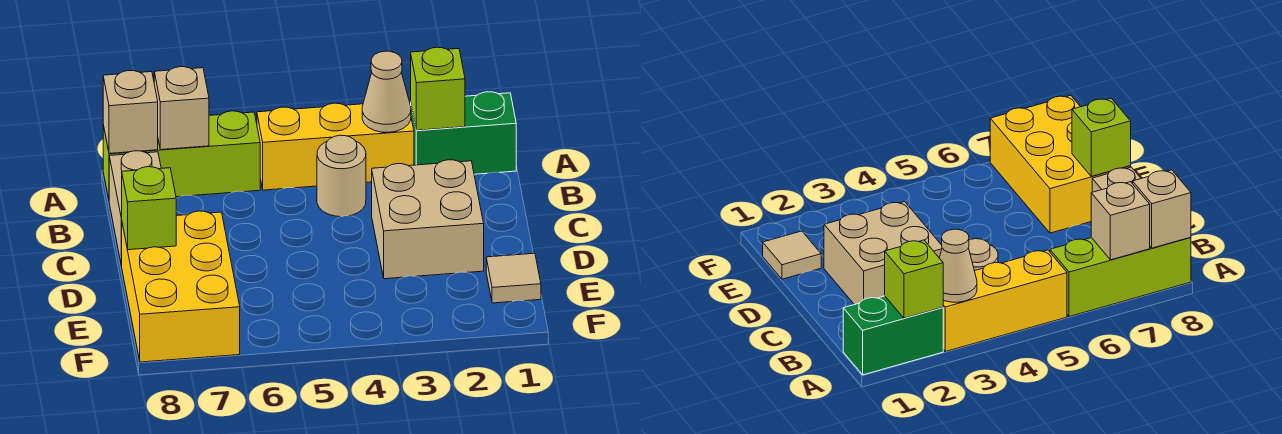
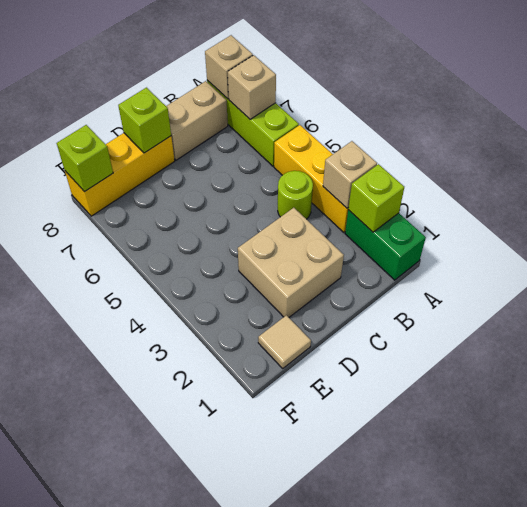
tan cone A3 level 2 -> tan brick A3 level 2
tan round brick B4 level 1 -> lime round brick B4 level 1
yellow brick D7:F8 level 1 -> yellow brick D8:F8 level 1
none -> lime brick F8 level 2

